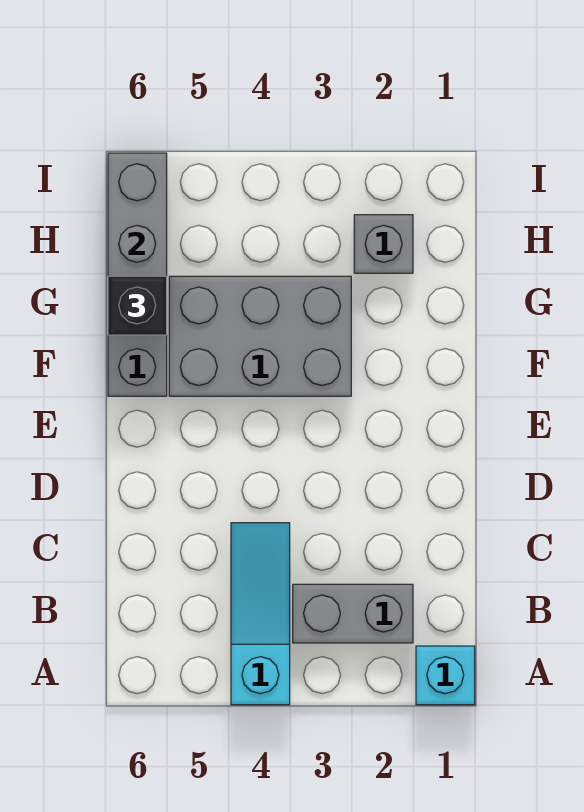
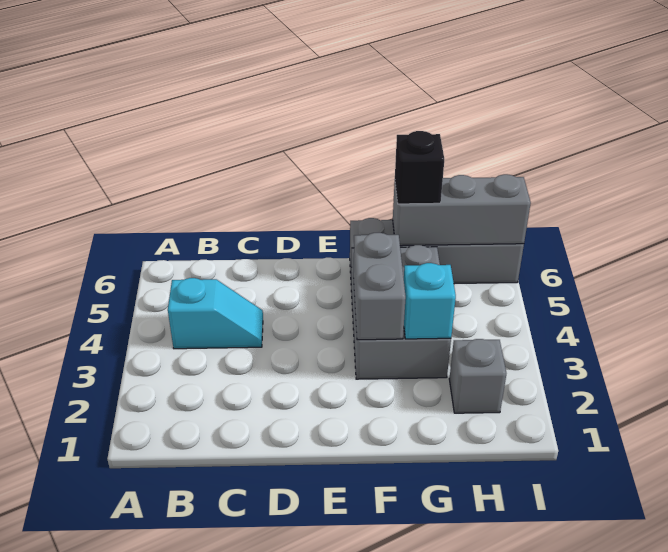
cyan brick A1 level 1 -> cyan brick G3 level 2
cyan slope A4:C4 level 1 top A -> cyan slope B4:C4 level 1 top B
grey brick B2:B3 level 1 -> grey brick F3:F4 level 2

